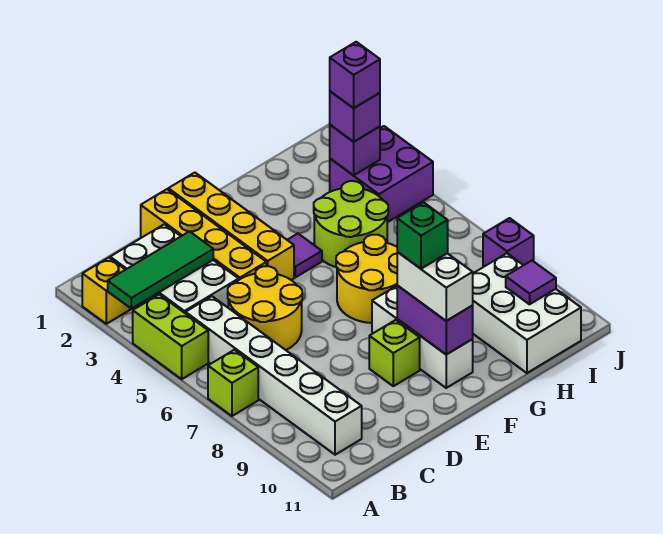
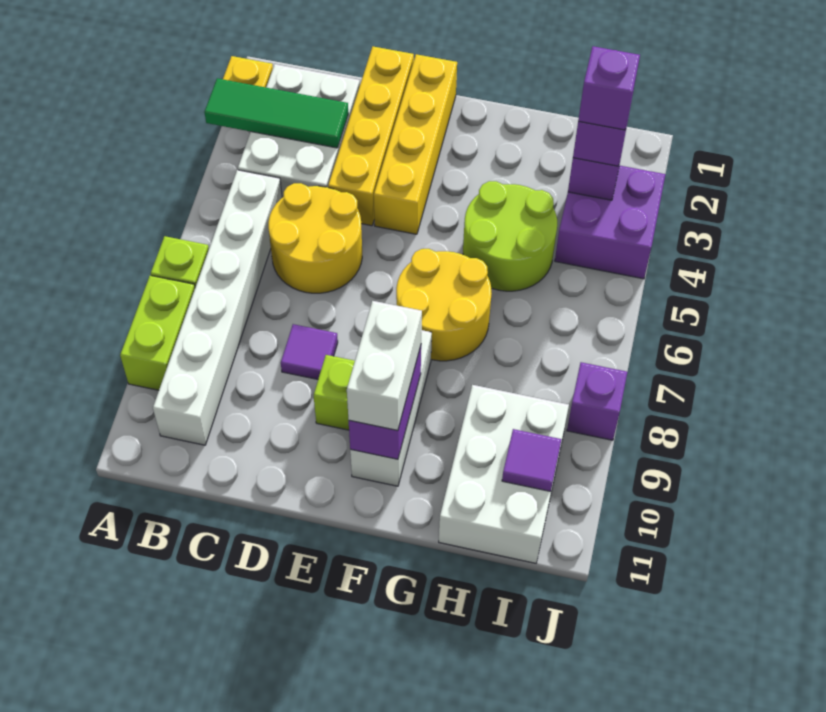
lime brick A4:A5 level 1 -> lime brick A8:A9 level 1
purple tile F4 level 1 -> purple tile D8 level 1
green brick F9 level 4 -> none

